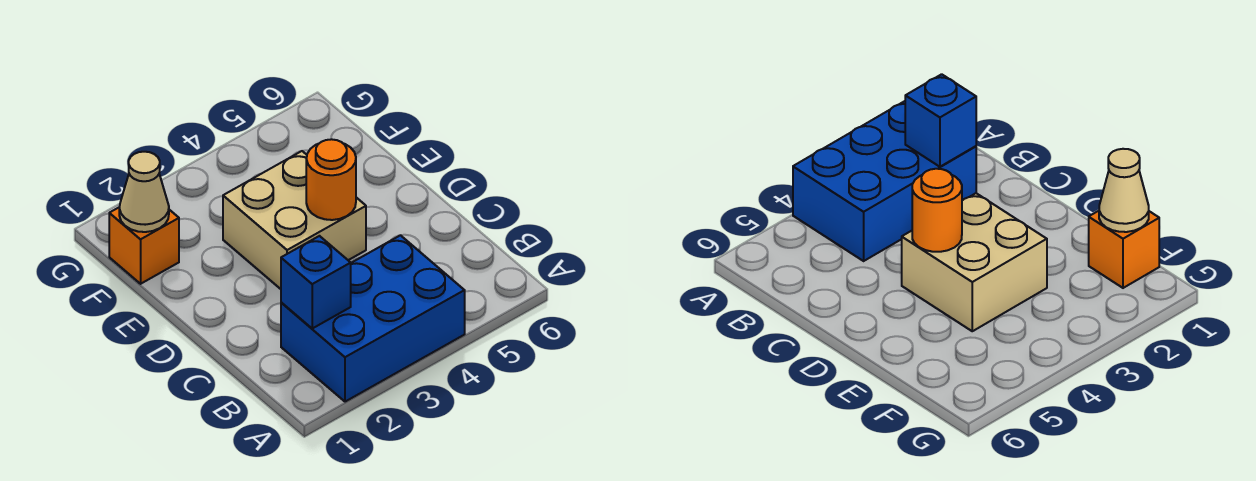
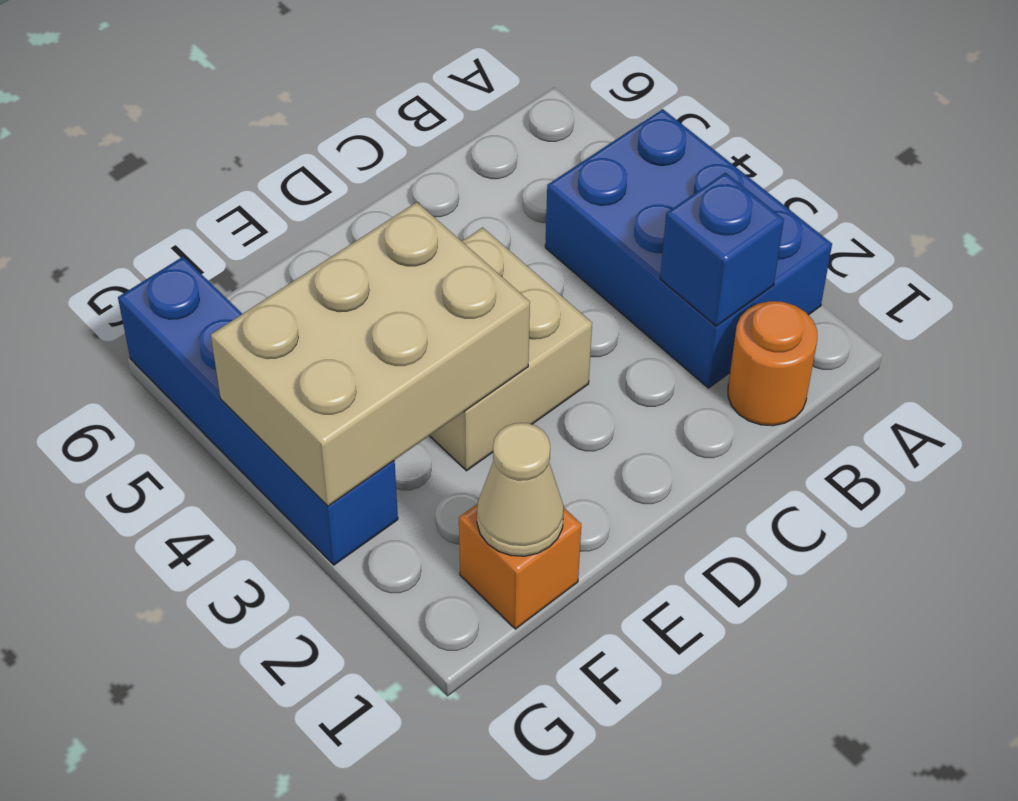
orange round brick D4 level 2 -> orange round brick B1 level 1
none -> tan brick E3:G4 level 2
none -> blue brick G3:G6 level 1

